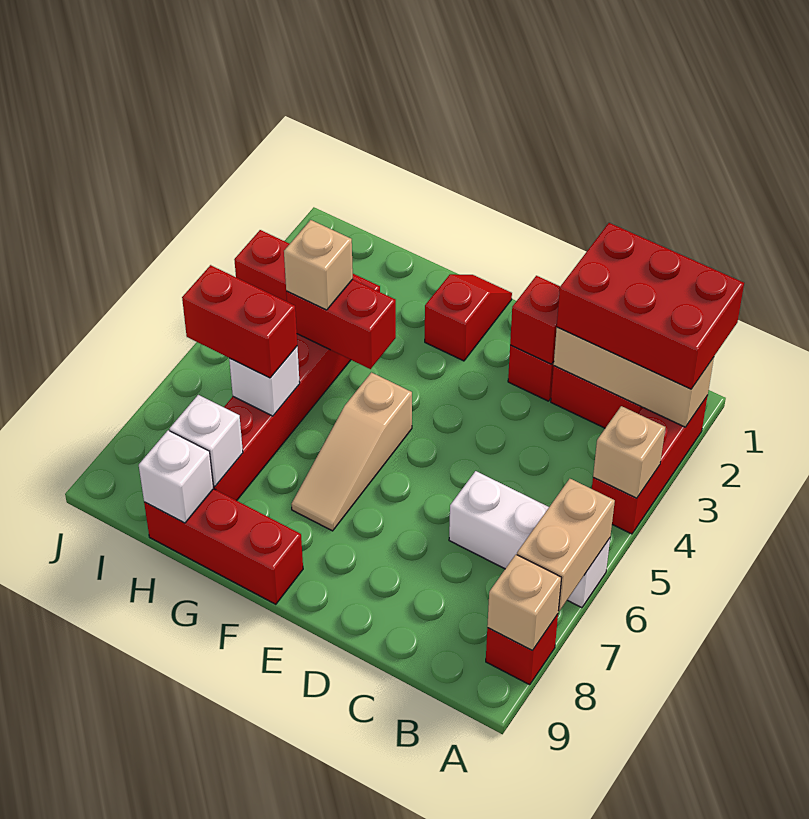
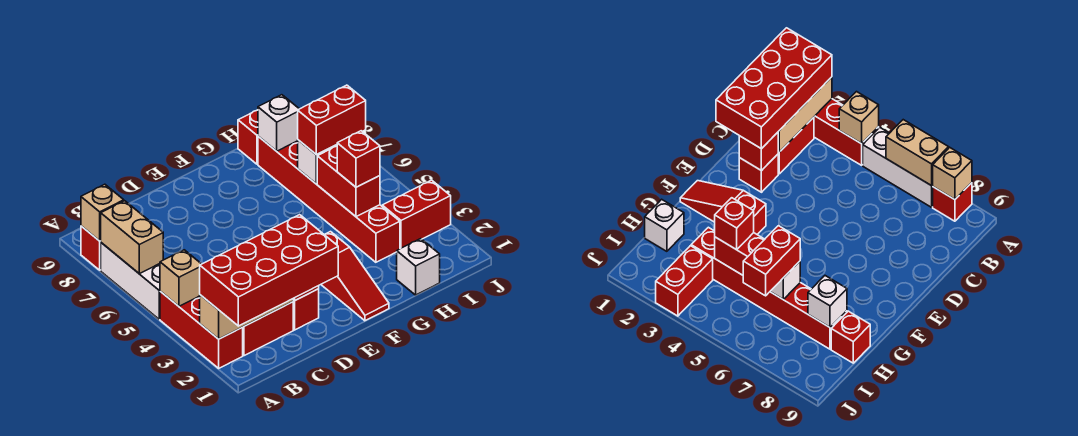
red brick A1:C2 level 3 -> red brick A1:D2 level 3
white brick A6:C6 level 1 -> white brick A5:A7 level 1
red slope F1:F2 level 1 top 2 -> red slope F1:F3 level 1 top 3
tan slope F5:F7 level 1 top 5 -> none
red brick F9:H9 level 1 -> red brick H9 level 1
red brick G4:H4 level 2 -> red brick H4:H5 level 2
tan brick H4 level 3 -> red brick H4 level 3
white brick H9 level 2 -> white brick H1 level 1

